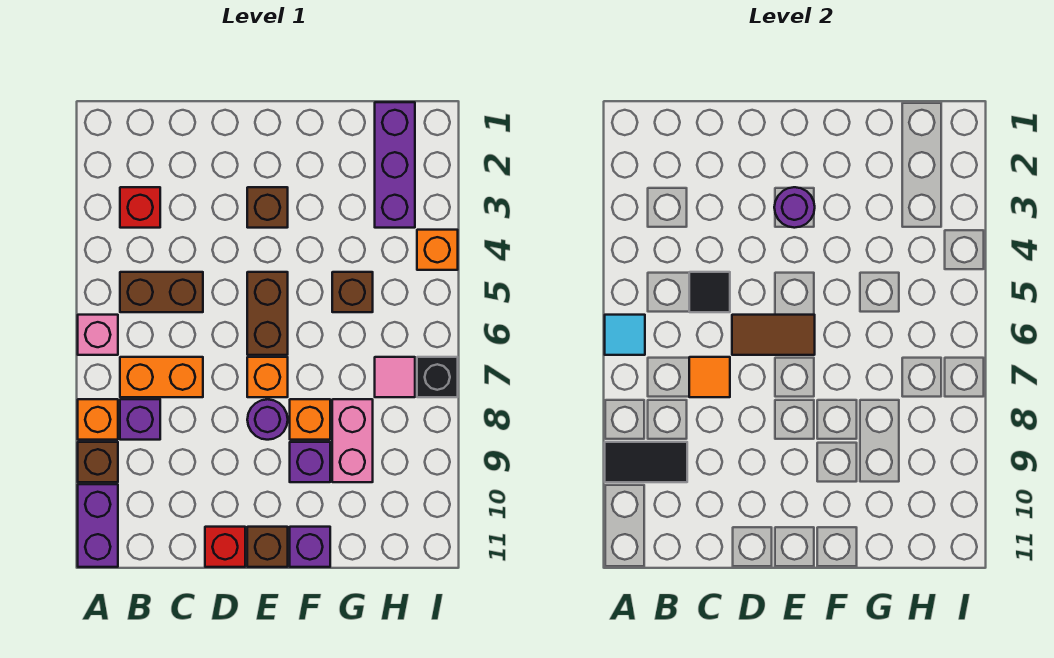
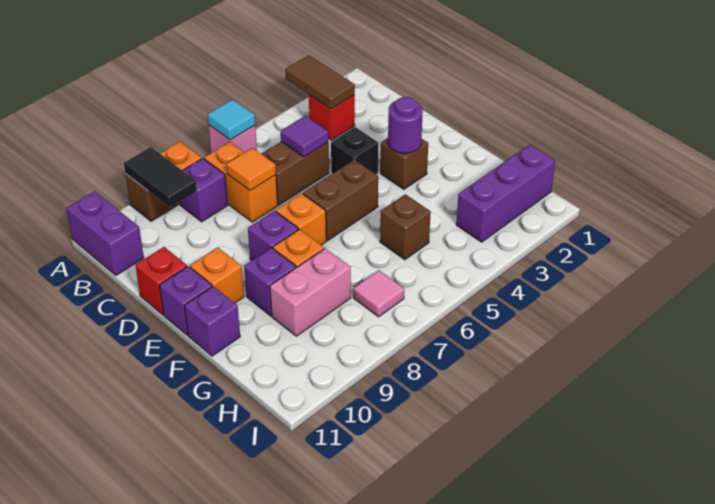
purple brick A10:A11 level 1 -> purple brick A11:B11 level 1
brown brick B5:C5 level 1 -> brown brick C5:C6 level 1
black tile C5 level 2 -> purple tile C5 level 2
brown tile D6:E6 level 2 -> brown tile A3:B3 level 2
purple round brick E8 level 1 -> purple brick E8 level 1
brown brick E11 level 1 -> purple brick E11 level 1
orange brick I4 level 1 -> orange brick E10 level 1
black brick I7 level 1 -> black brick D4 level 1

